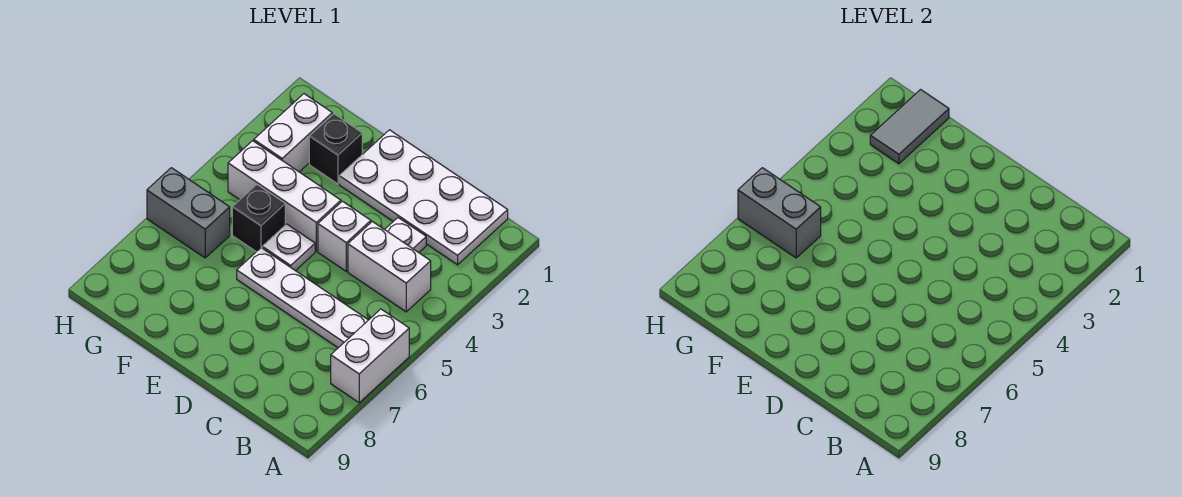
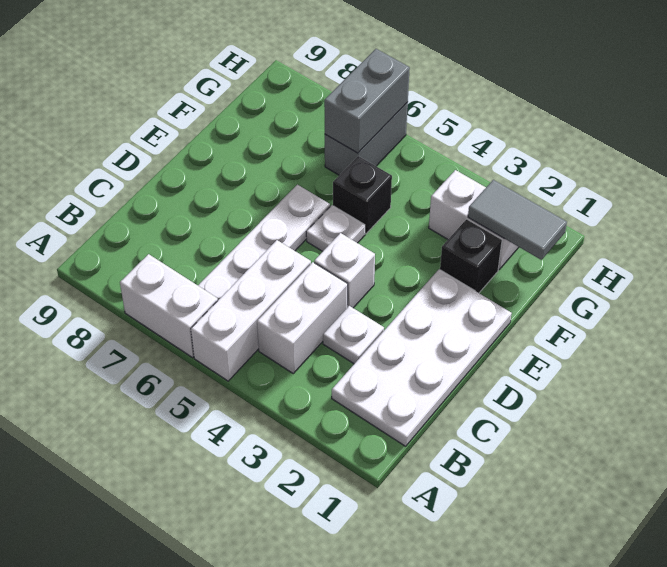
white brick E4:G4 level 1 -> white brick A5:C5 level 1

